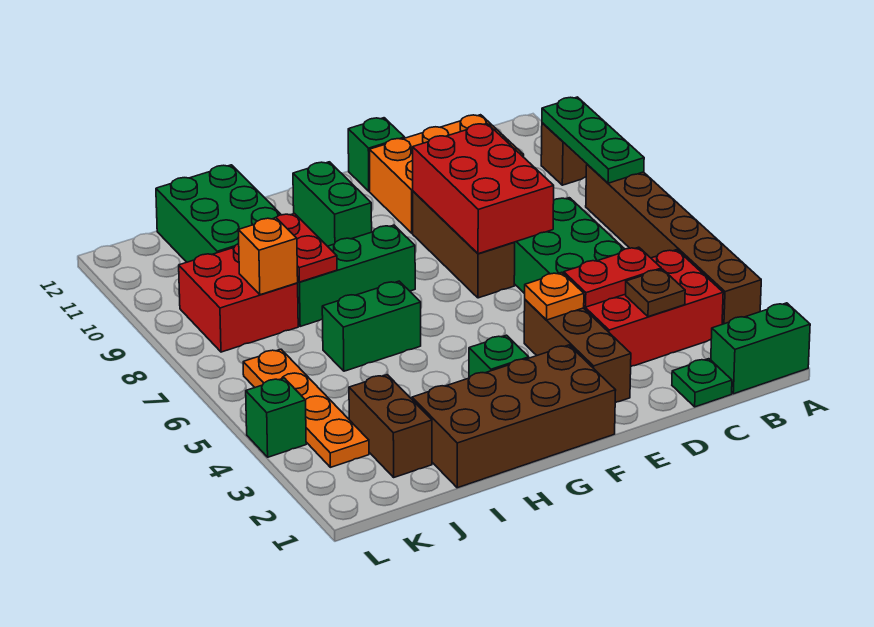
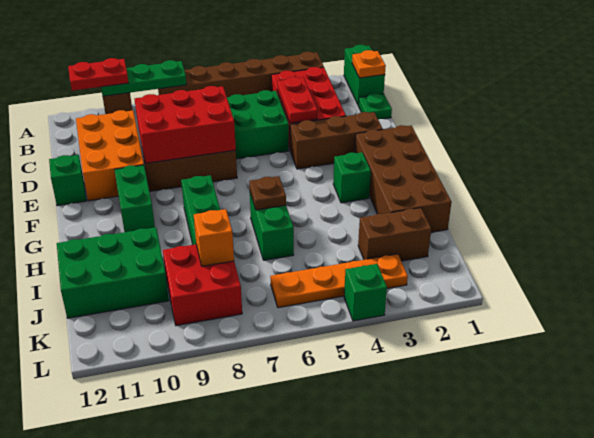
brown plate C3 level 2 -> brown plate H6 level 2
orange plate E4 level 2 -> orange plate B1 level 2
green brick G10:G11 level 1 -> green brick F10:G10 level 1
red plate I8:I9 level 2 -> red plate A10:A11 level 3

